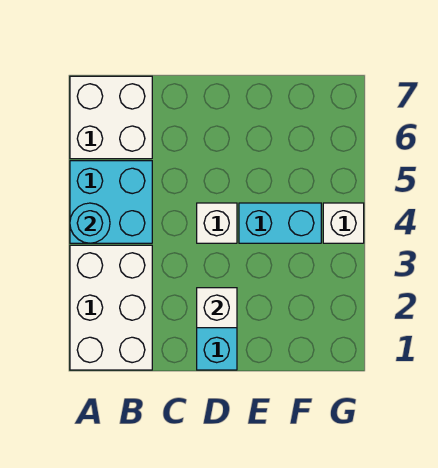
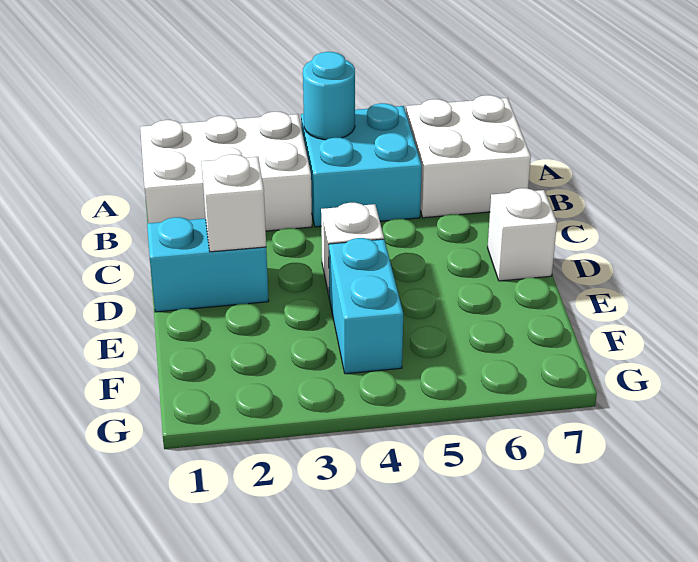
white brick G4 level 1 -> white brick D7 level 1

